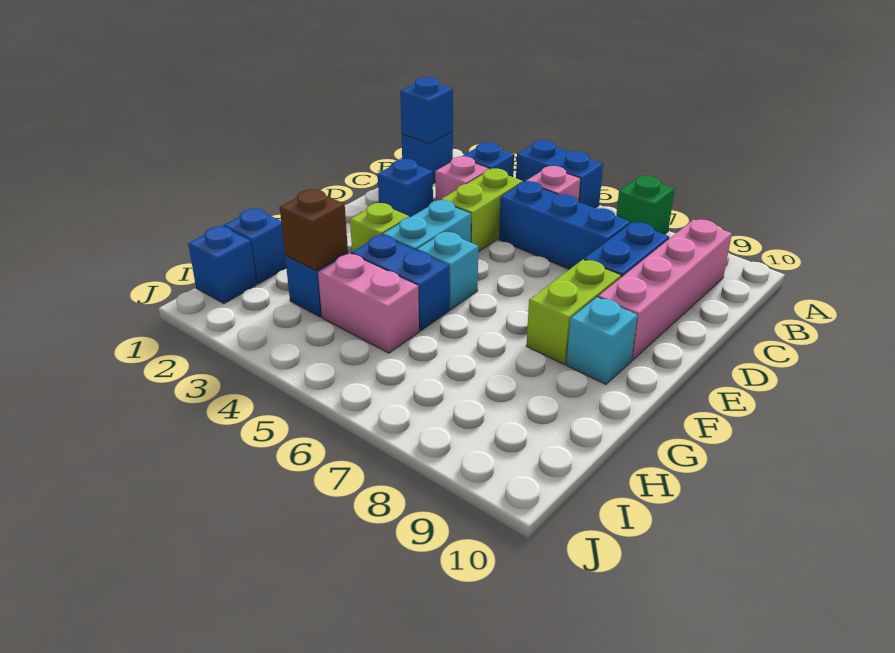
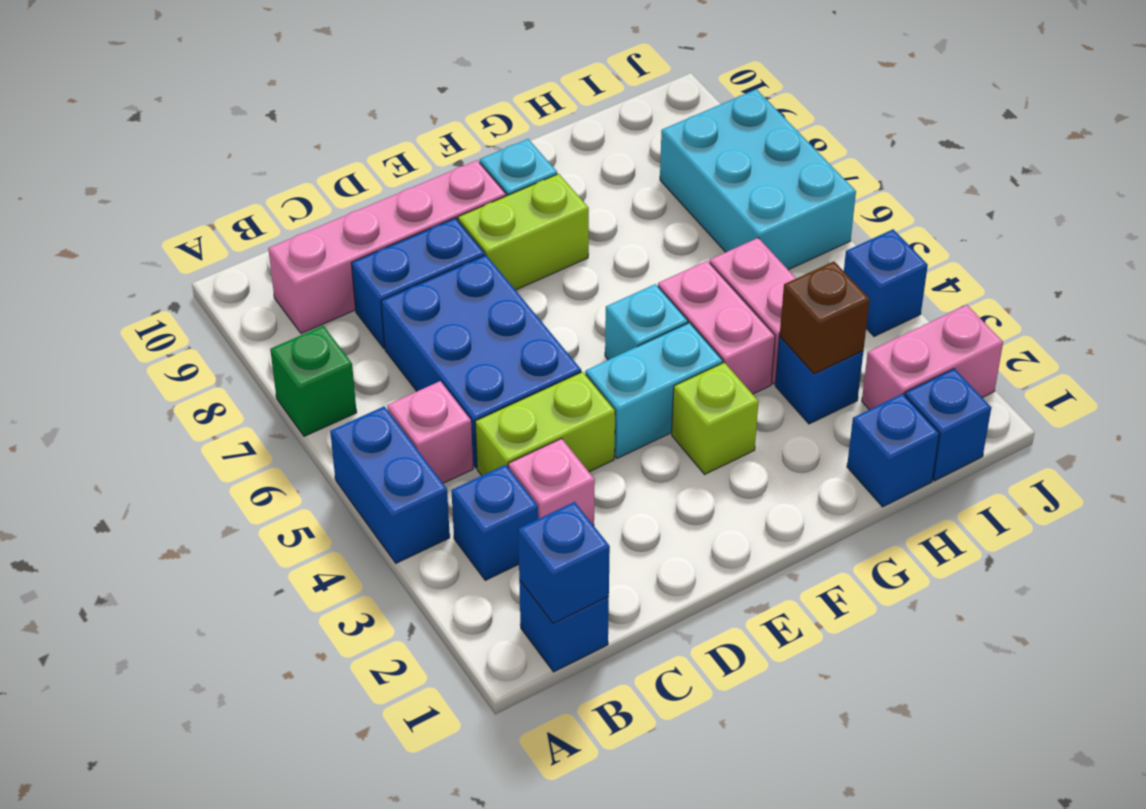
blue brick C5:C7 level 1 -> blue brick C5:D7 level 1
blue brick D2 level 1 -> blue brick J4 level 1
blue brick G4:G5 level 1 -> pink brick G4:G5 level 1
none -> pink brick I2:J2 level 1
none -> cyan brick I6:J8 level 1

